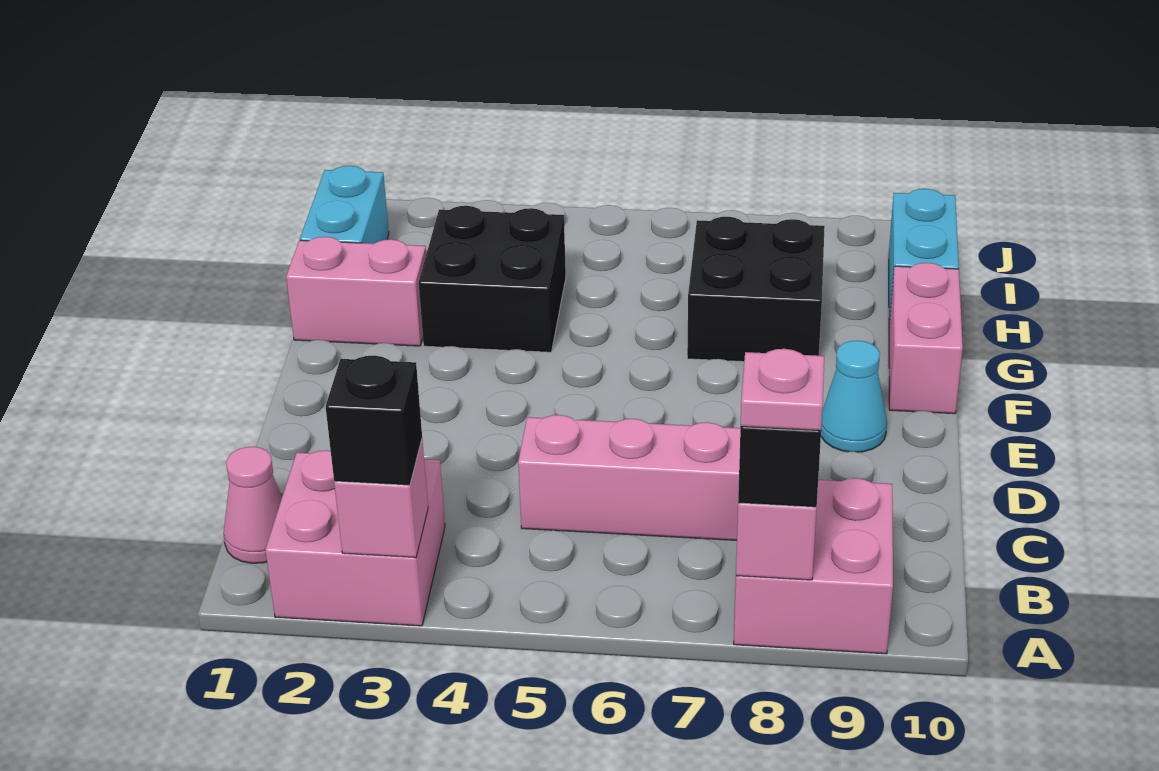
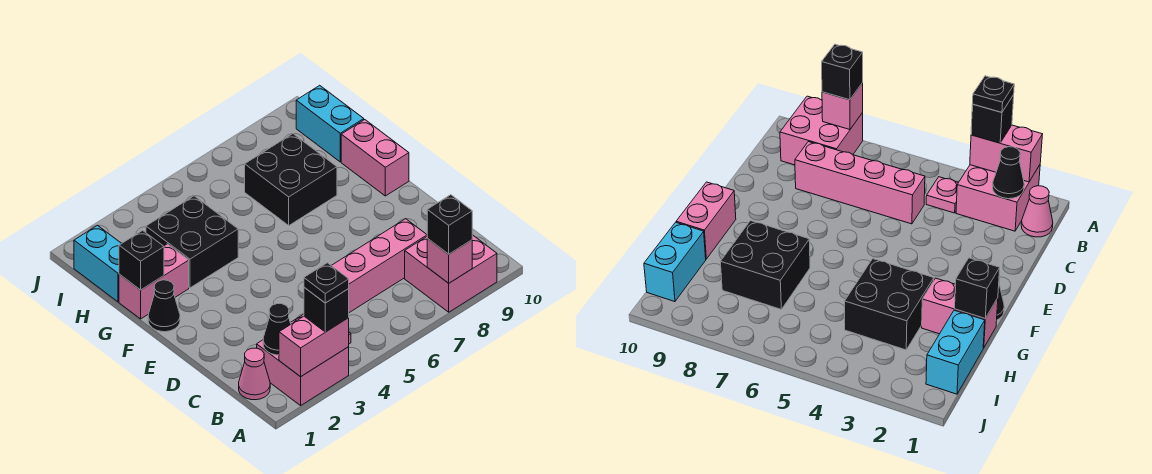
pink brick A3 level 2 -> pink brick A2:A3 level 2
none -> black plate A3 level 4
pink plate A8 level 4 -> pink plate B4 level 1
none -> black cone B2 level 2
cyan cone E9 level 1 -> none
none -> black cone F1 level 1
none -> black brick G1 level 2

